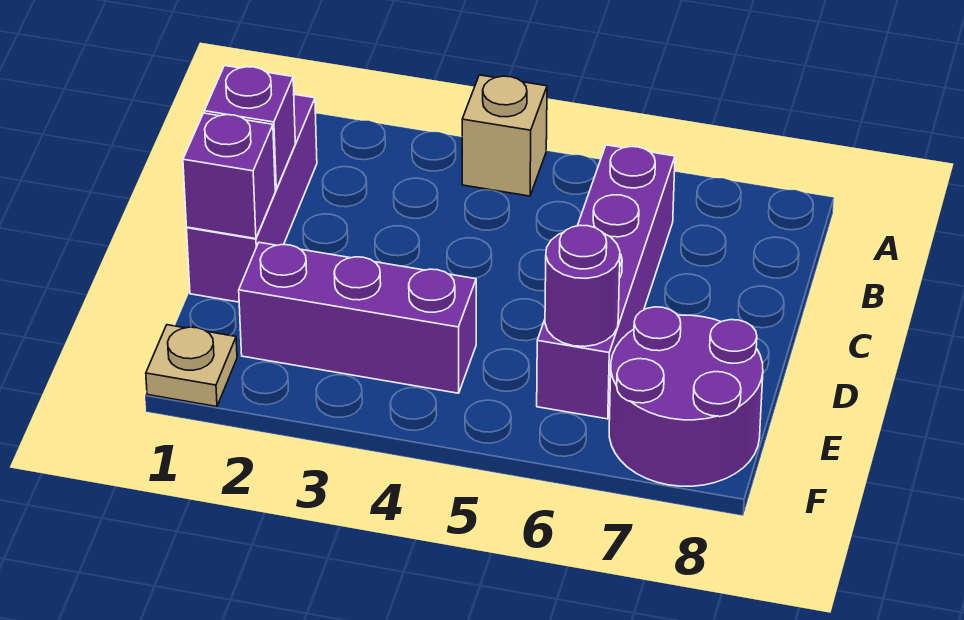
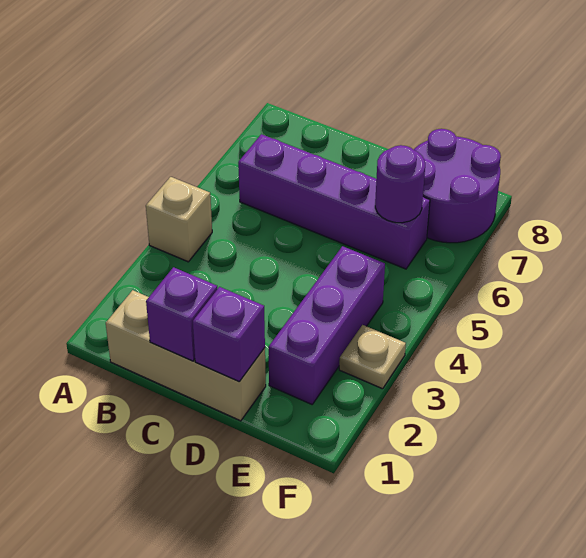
purple brick B1:D1 level 1 -> tan brick B1:D1 level 1
tan plate F1 level 1 -> tan plate F3 level 1

